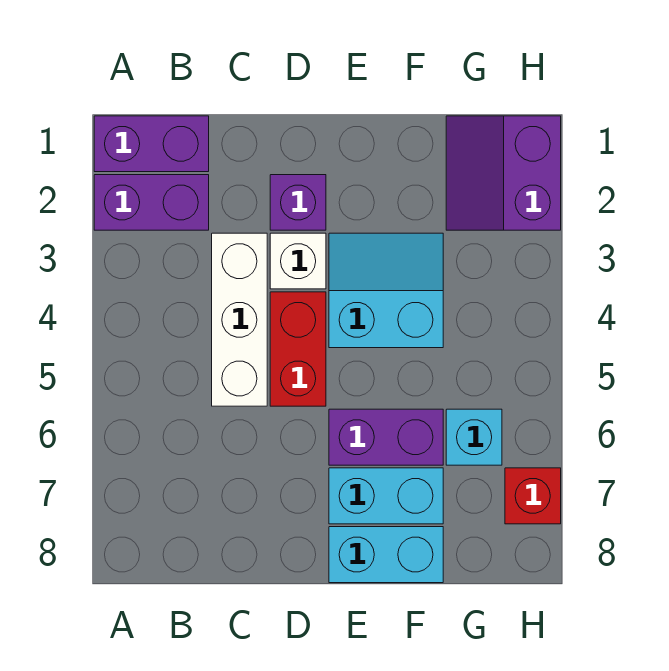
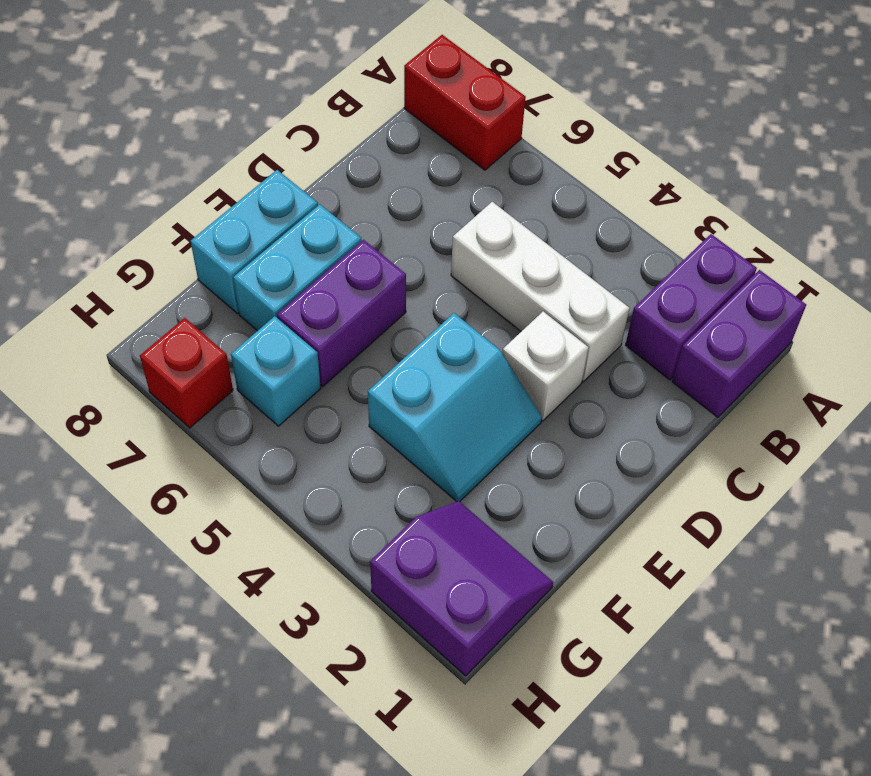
purple brick D2 level 1 -> none
red brick D4:D5 level 1 -> red brick A7:A8 level 1

